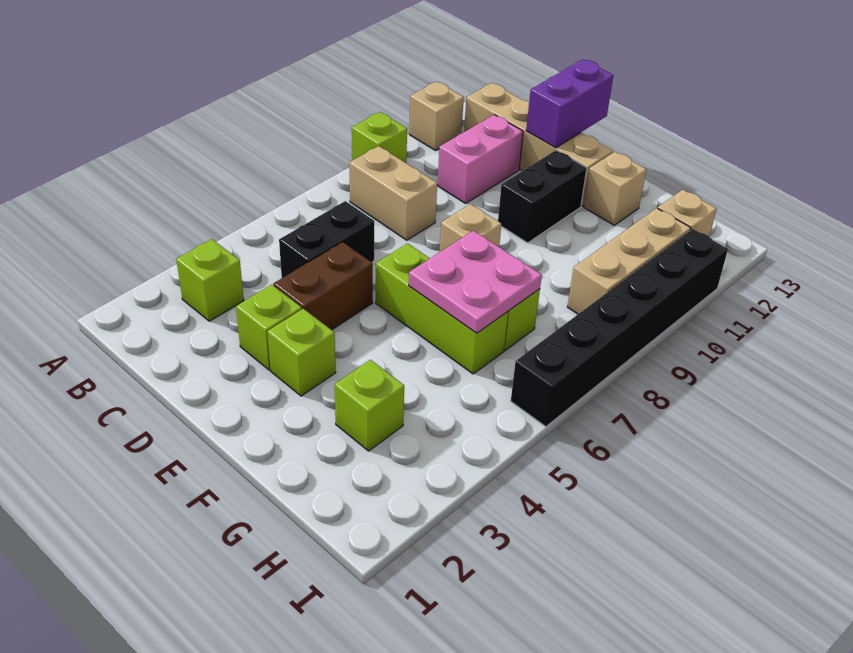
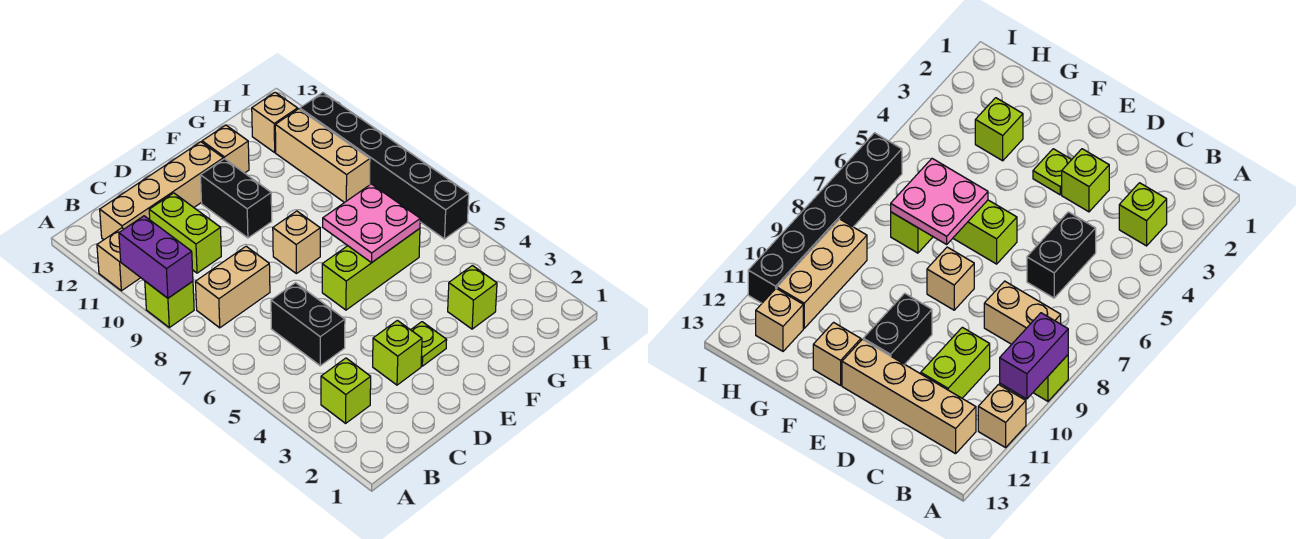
pink brick C10:C11 level 1 -> lime brick C10:C11 level 1
brown brick D4:D5 level 1 -> none
purple brick D12:D13 level 2 -> purple brick A9:A10 level 2
lime brick E3 level 1 -> lime plate E3 level 1

